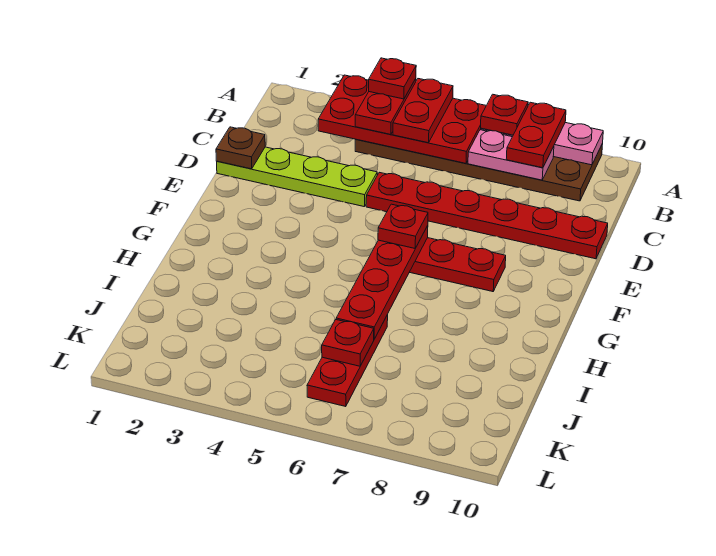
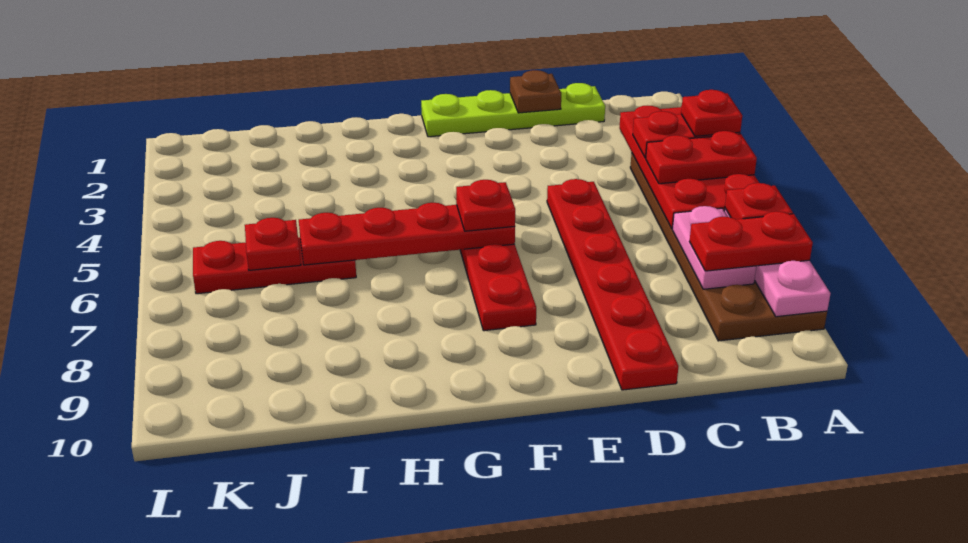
lime plate D1:D4 level 1 -> lime plate C1:F1 level 1

